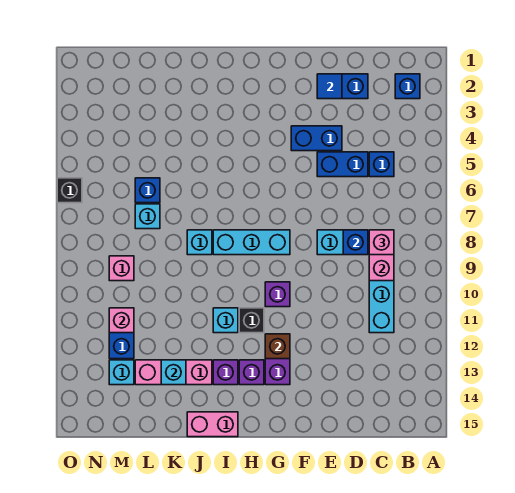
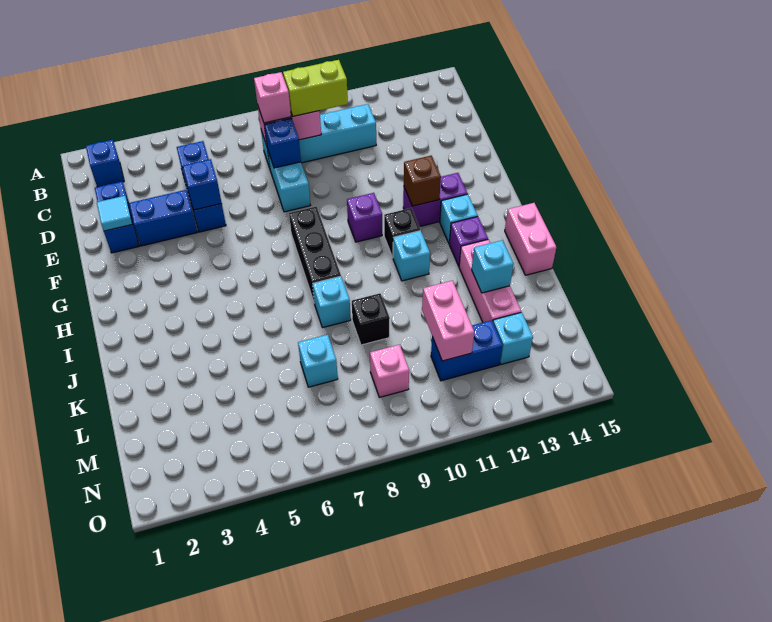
none -> lime brick C9:C10 level 3
blue tile E2 level 2 -> cyan tile E2 level 2
blue brick E4:F4 level 1 -> blue brick E3:E4 level 1
cyan brick G8:I8 level 1 -> black brick G8:I8 level 1
purple brick H13 level 1 -> cyan brick H13 level 1
blue brick L6 level 1 -> blue brick E5 level 2
pink brick M11 level 2 -> pink brick L11:M11 level 2
black brick O6 level 1 -> black brick K9 level 1

